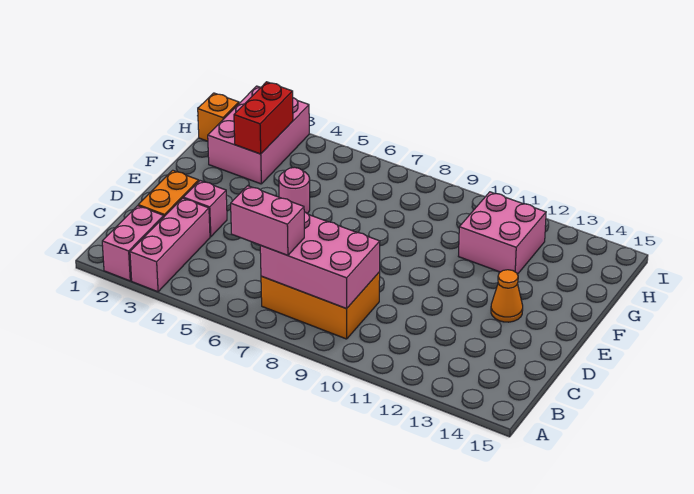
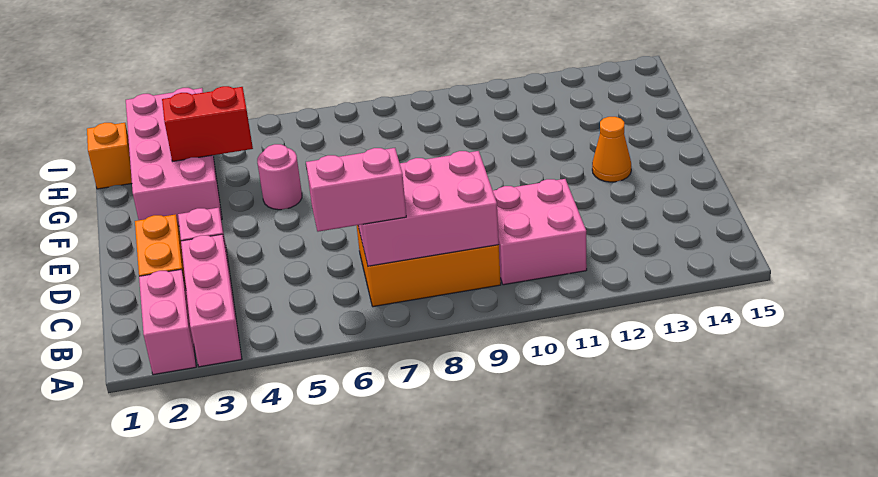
pink brick G2:I3 level 1 -> pink brick F2:I3 level 1
red brick G3:H3 level 2 -> red brick G3:G4 level 2
pink brick G11:H12 level 1 -> pink brick B10:C11 level 1

